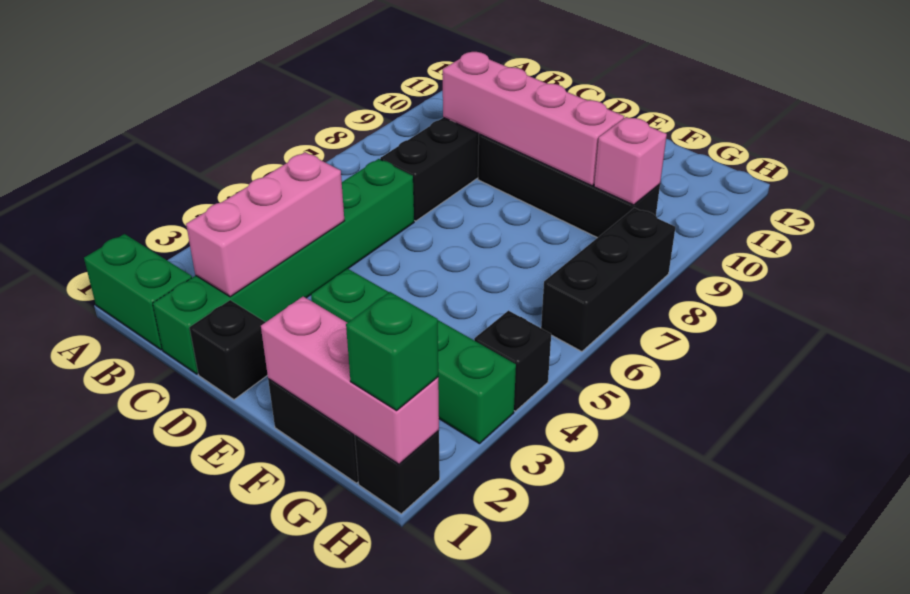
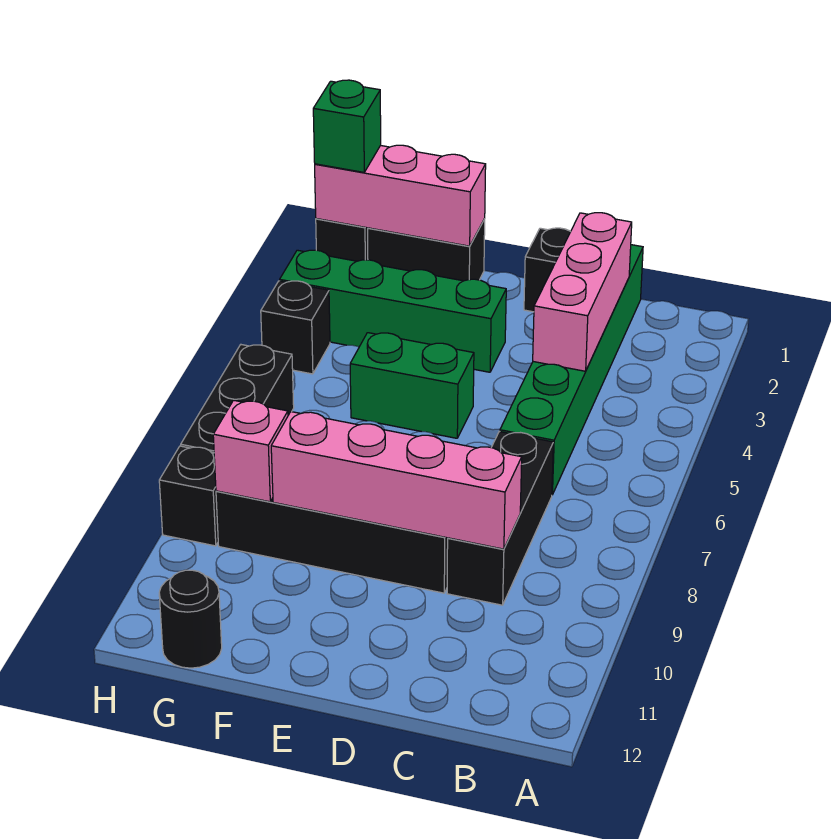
green brick A1:B1 level 1 -> green brick E5:F5 level 1
none -> black round brick G12 level 1
none -> black brick H9 level 1

